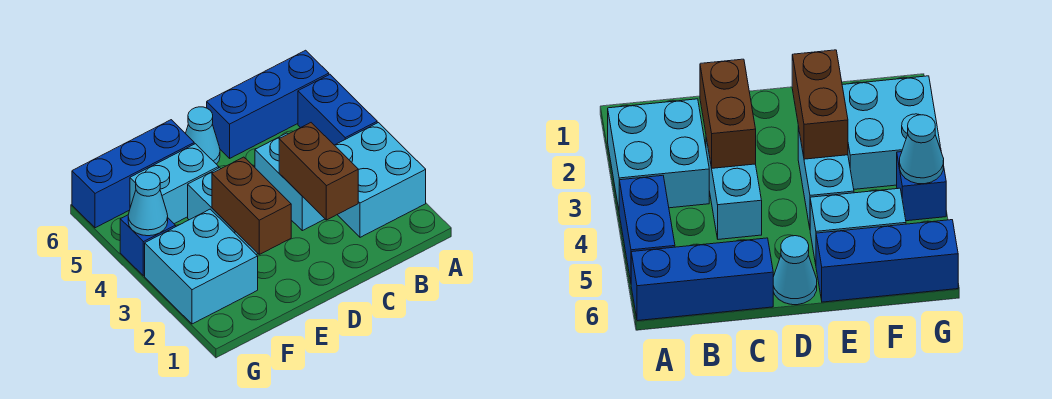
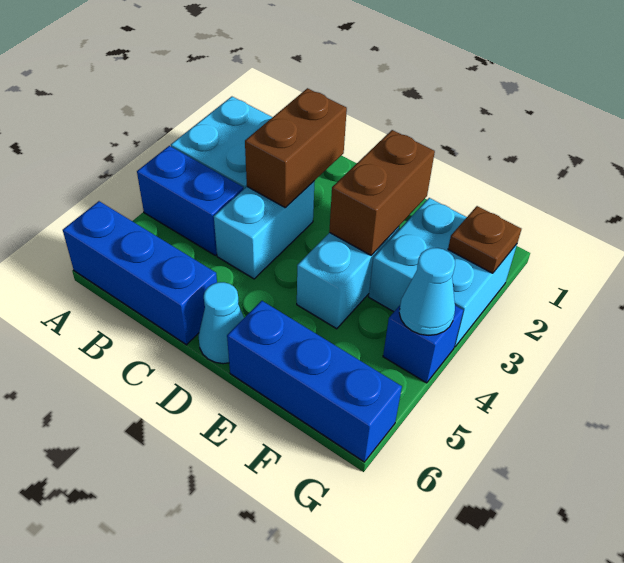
blue brick A4:A5 level 1 -> blue brick A4:B4 level 1
cyan brick E5:F5 level 1 -> none
none -> brown plate G2 level 2

